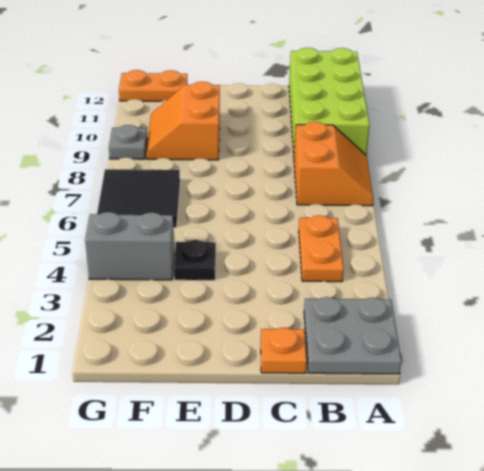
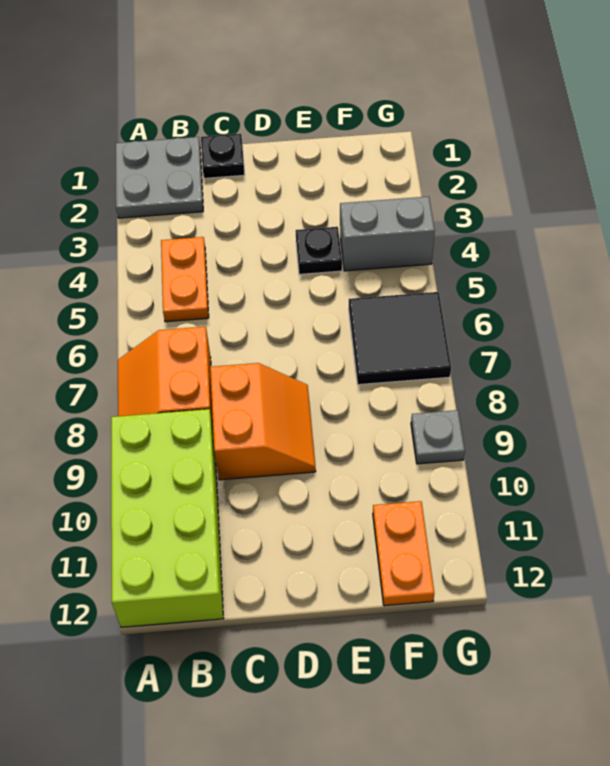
orange plate C1 level 1 -> black plate C1 level 1
orange slope E9:F10 level 1 top E -> orange slope C8:D9 level 1 top C
orange plate F12:G12 level 1 -> orange plate F11:F12 level 1

